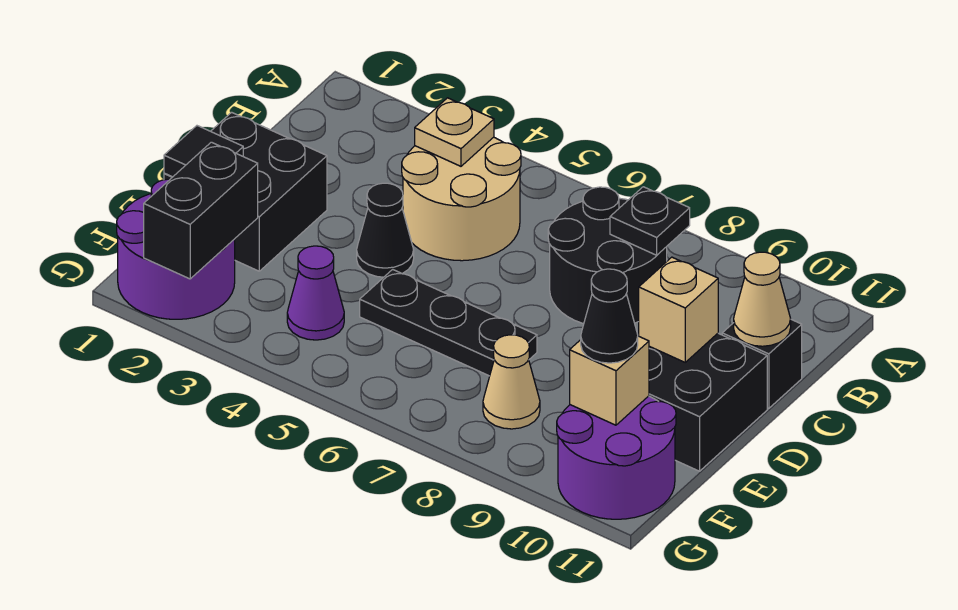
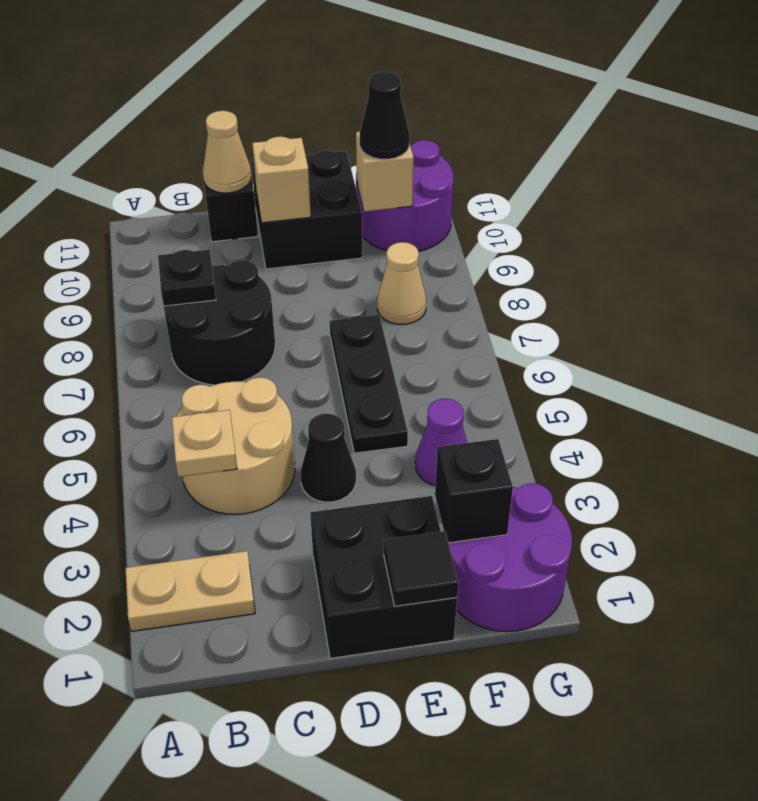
none -> tan plate A2:B2 level 1
black brick F2:G2 level 2 -> black brick F2 level 2

